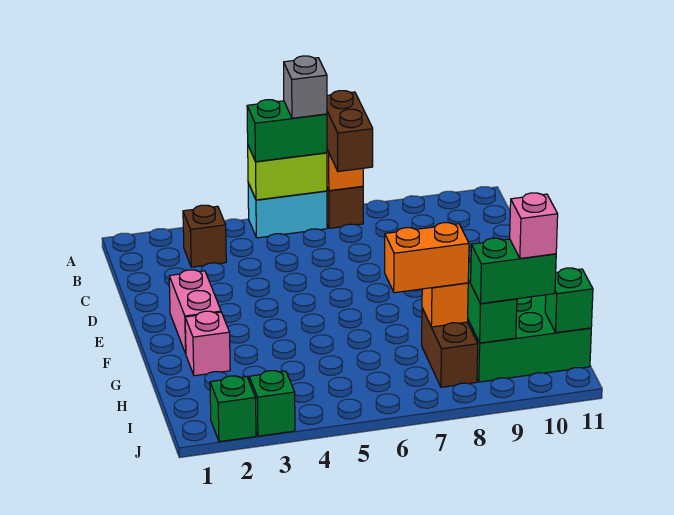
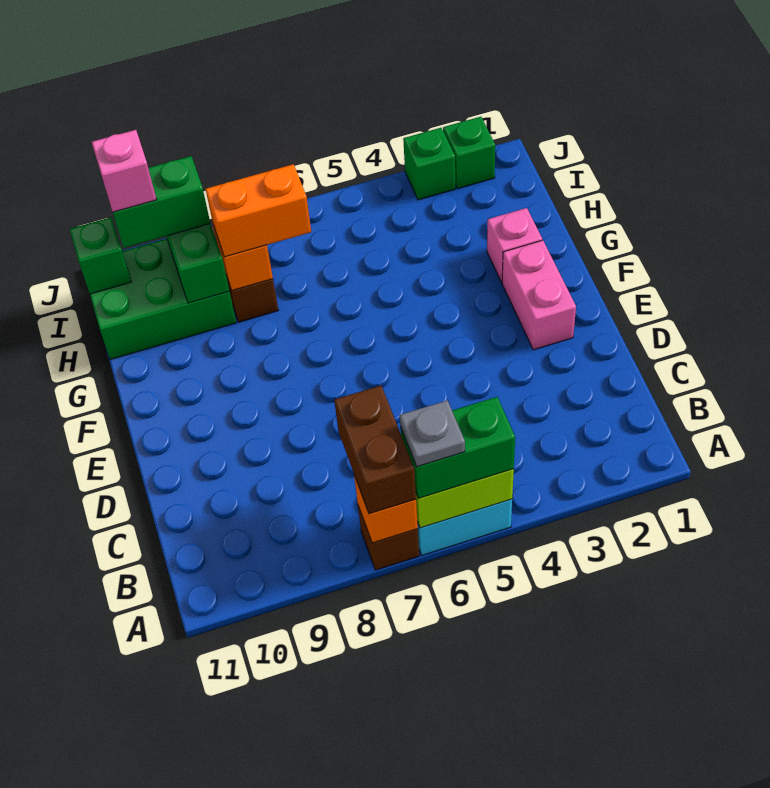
grey brick A6 level 4 -> grey plate A6 level 4
brown brick B3 level 1 -> none

